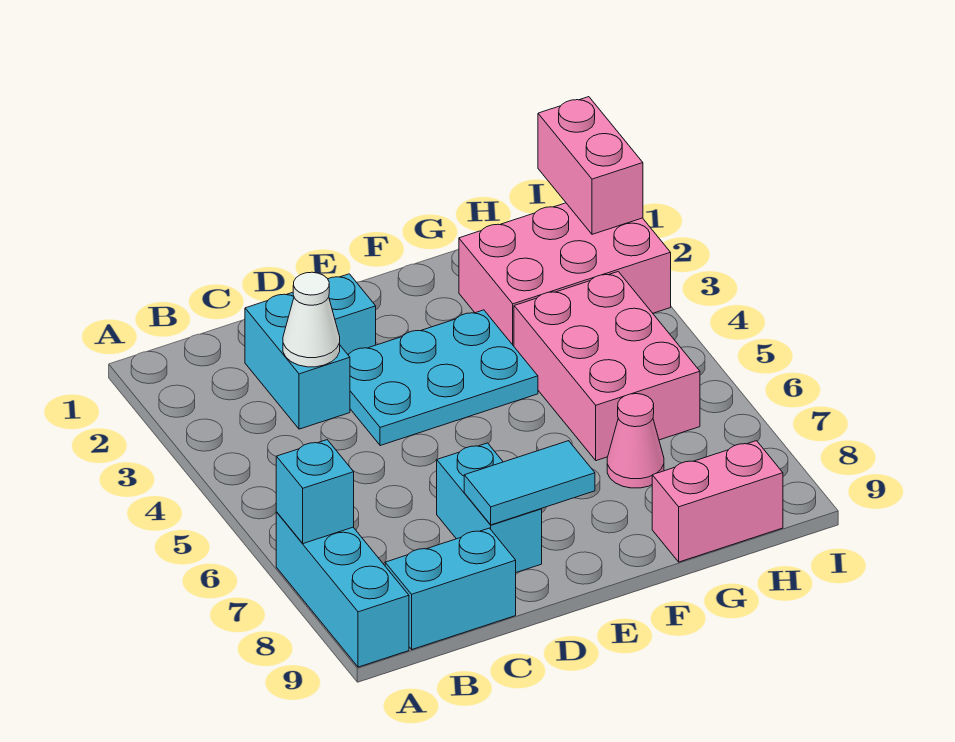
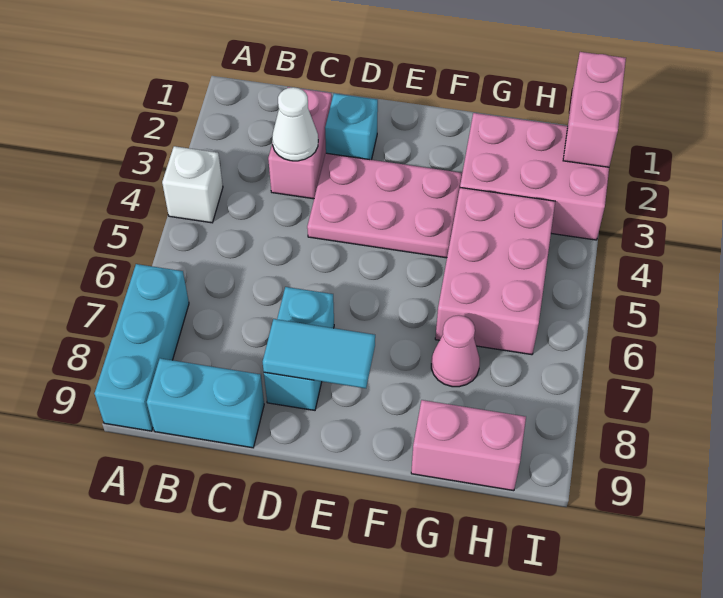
none -> white brick A4 level 1
cyan brick A7 level 2 -> none
cyan brick C2:C3 level 1 -> pink brick C2:C3 level 1
cyan plate D3:F4 level 1 -> pink plate D3:F4 level 1

